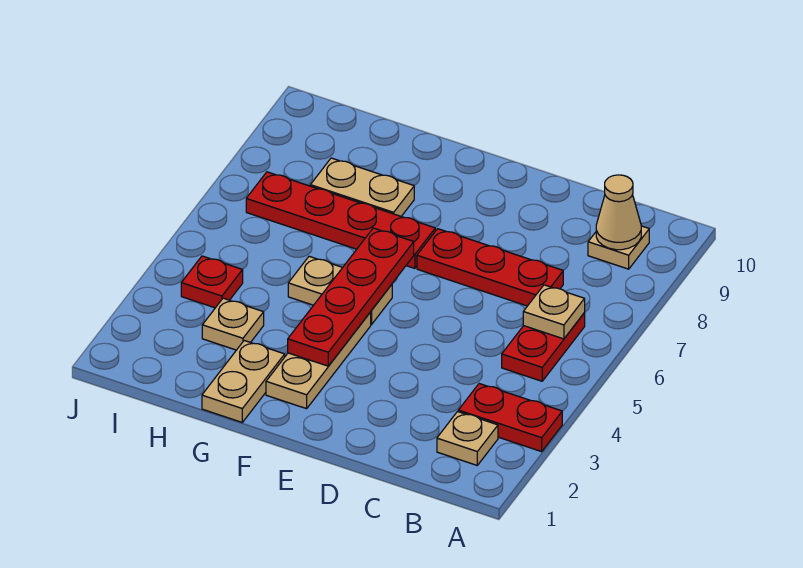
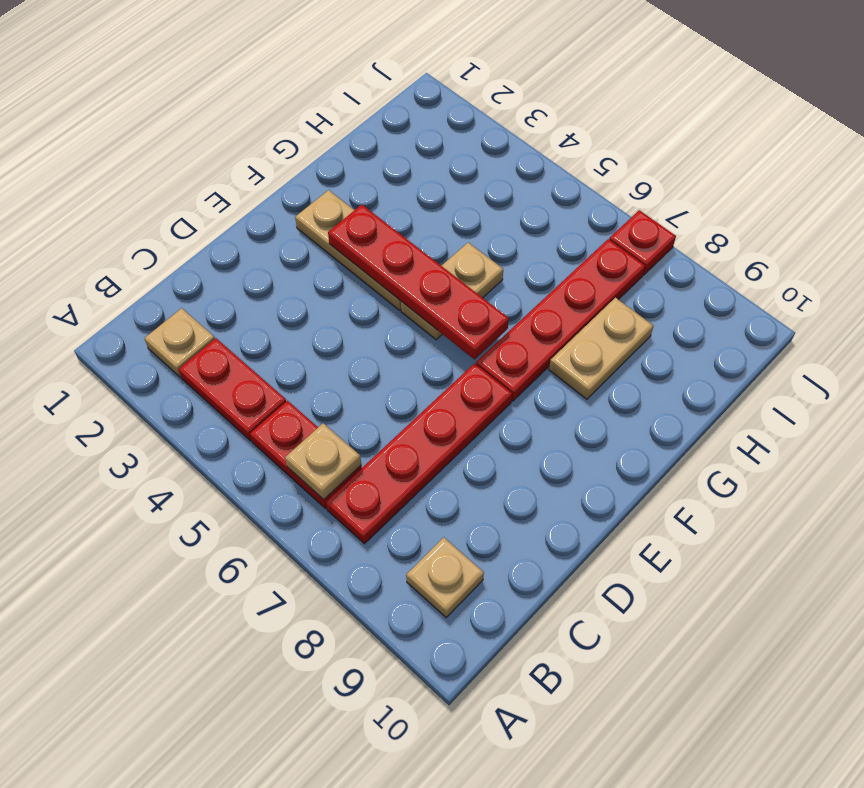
red plate A3:B3 level 1 -> red plate B3:B4 level 1
tan cone B9 level 2 -> none
red plate C7:E7 level 1 -> red plate B7:E7 level 1
tan plate G1:G2 level 1 -> none
tan plate H3 level 1 -> none
red plate I4 level 1 -> red plate J7 level 1

